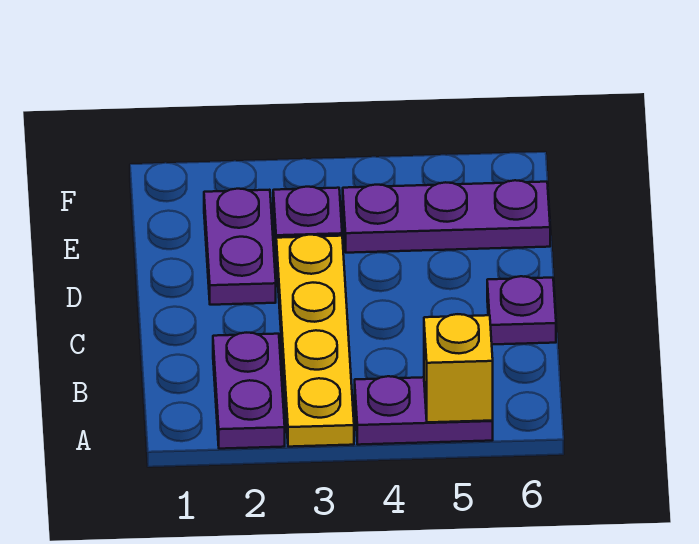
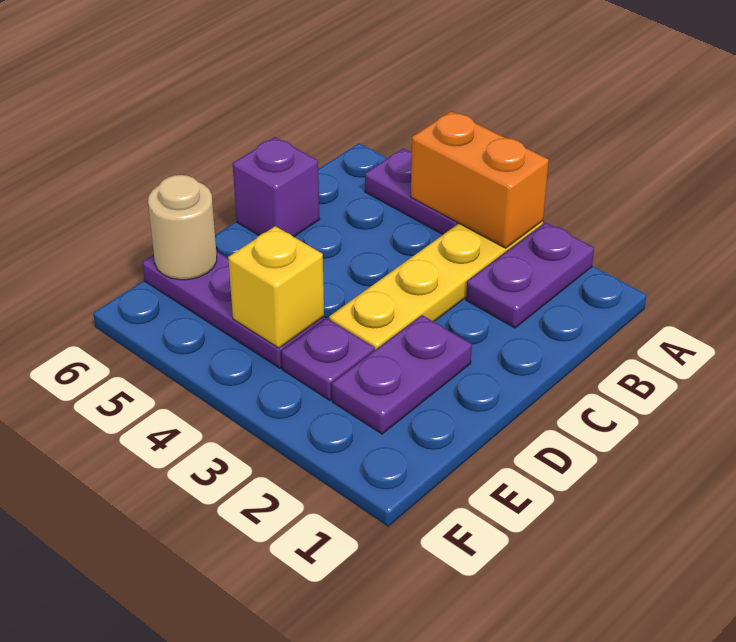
none -> orange brick A3:A4 level 2
yellow brick A5 level 2 -> yellow brick E4 level 2
purple plate C6 level 1 -> purple brick C6 level 1
none -> tan round brick E6 level 2

